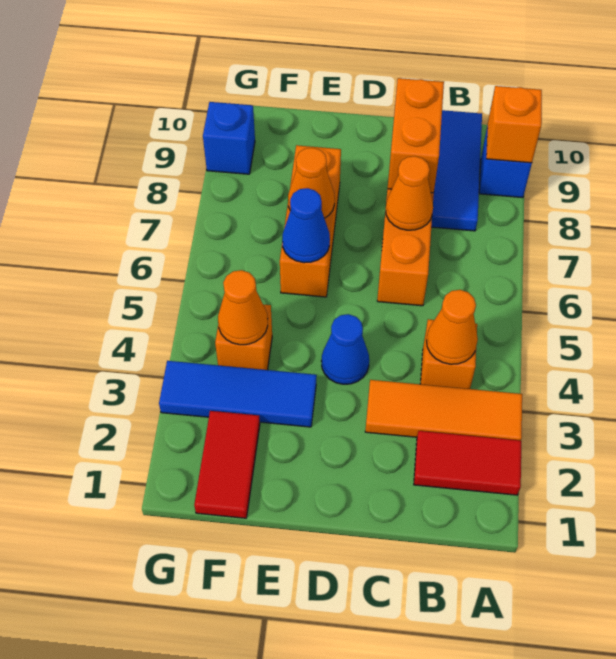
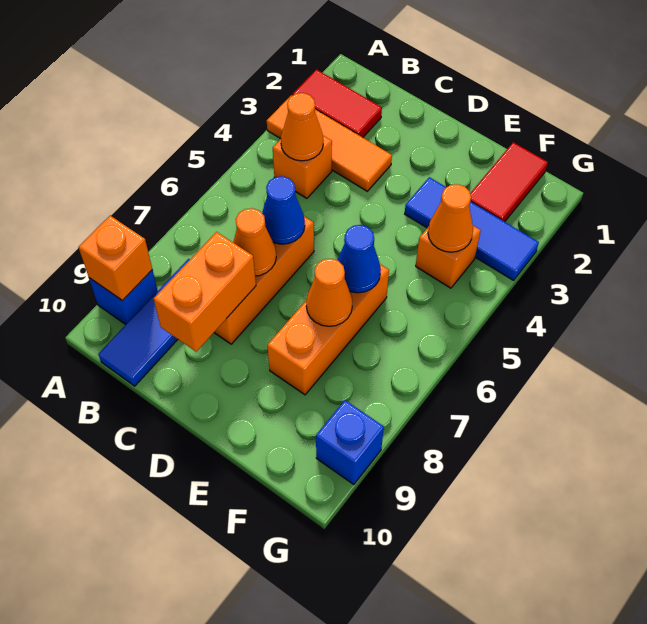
blue cone D4 level 1 -> blue cone C6 level 2

